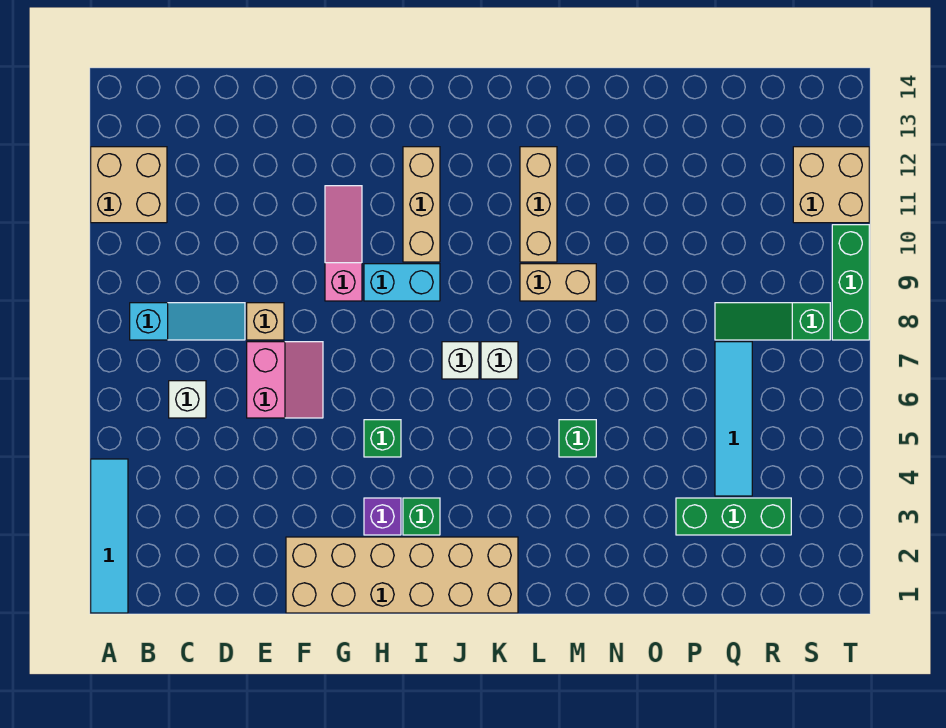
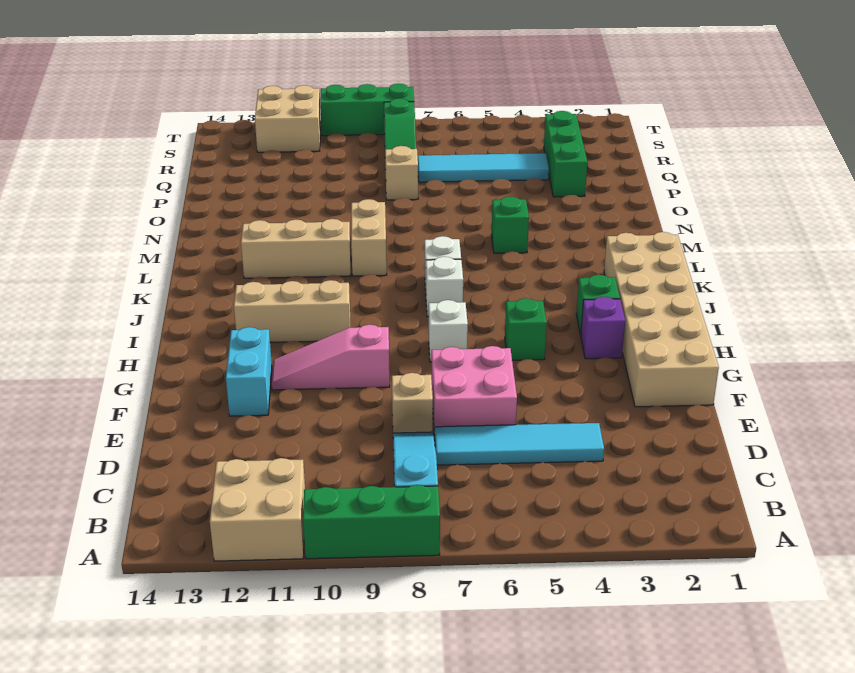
cyan tile A1:A4 level 1 -> cyan tile D4:D7 level 1
none -> green brick A8:A10 level 1
white brick C6 level 1 -> white brick H7 level 1
pink slope E6:F7 level 1 top E -> pink brick E6:F7 level 1
cyan brick H9:I9 level 1 -> cyan brick F12:G12 level 1
none -> tan brick P8 level 1

